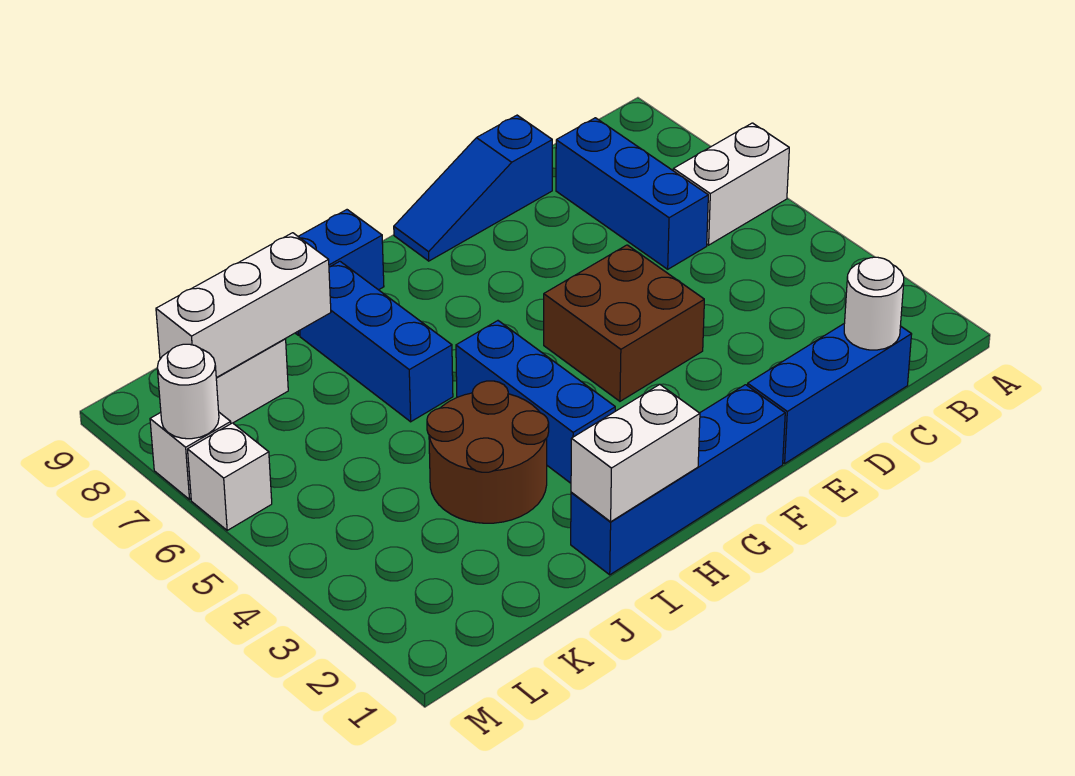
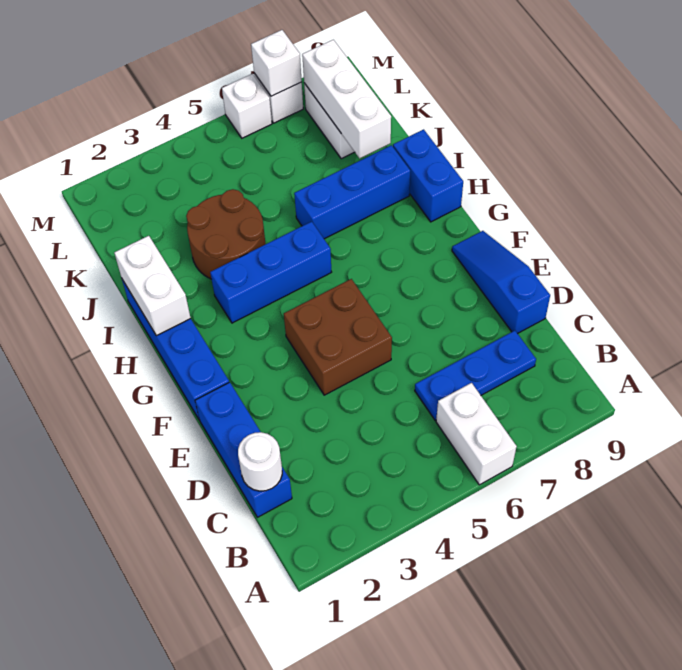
blue brick C6:C8 level 1 -> blue plate C6:C8 level 1
white round brick M7 level 2 -> white brick M7 level 2

